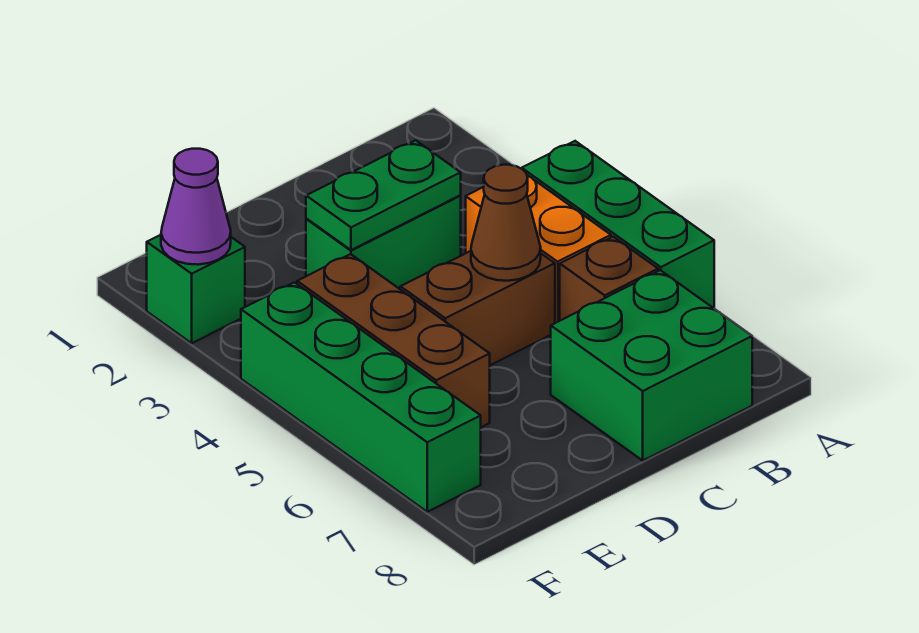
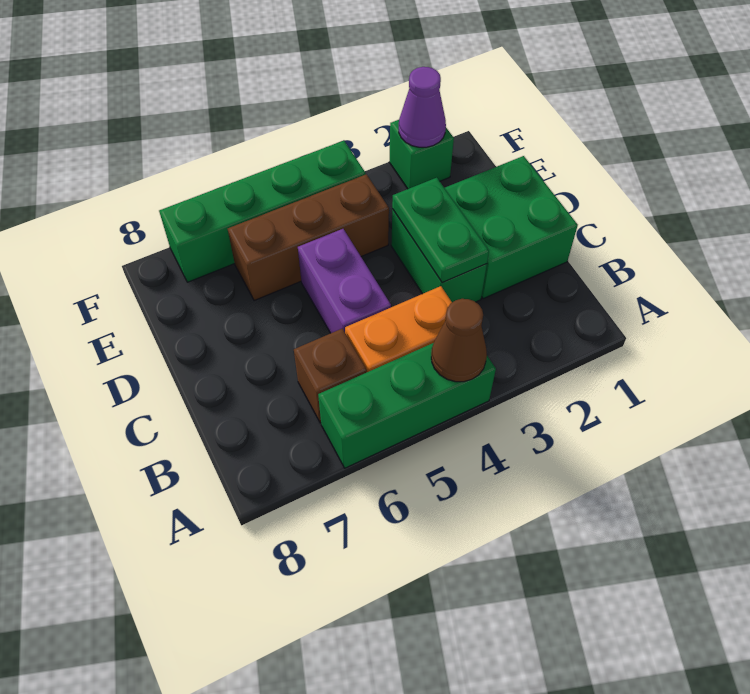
green brick B7:C8 level 1 -> green brick C1:D2 level 1
brown brick C5:D5 level 1 -> purple brick C5:D5 level 1
brown cone C5 level 2 -> brown cone A4 level 2

